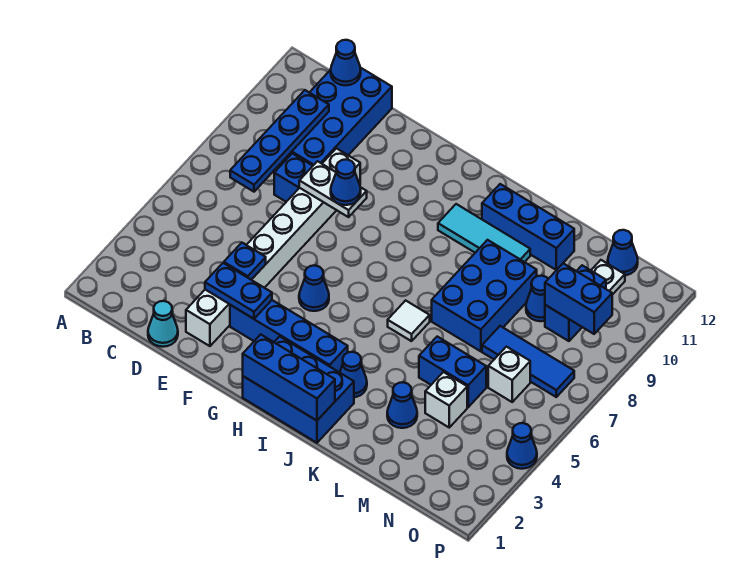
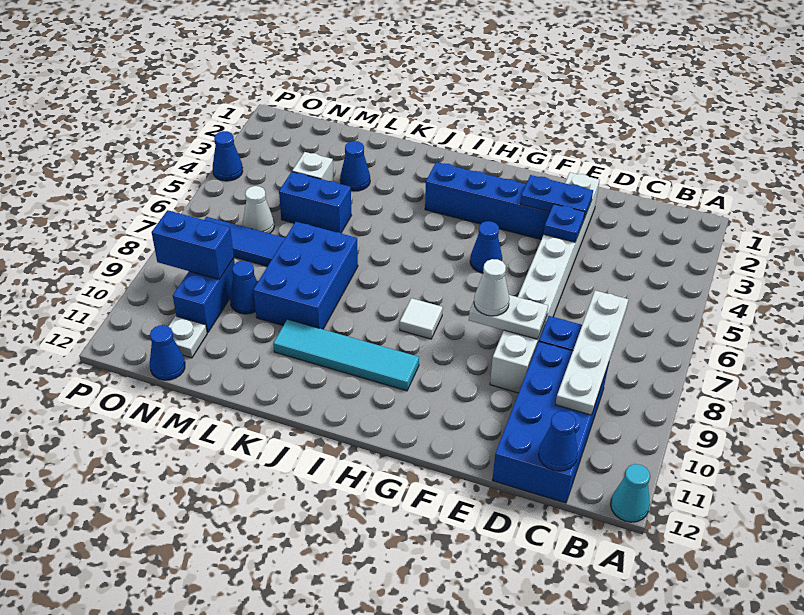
blue plate C7:C10 level 2 -> white plate C7:C10 level 2
cyan cone D1 level 1 -> cyan cone A12 level 1
blue cone F8 level 3 -> white cone F8 level 3
blue brick H1:J2 level 1 -> none
blue brick H1:J1 level 2 -> none
cyan tile I10:K10 level 1 -> cyan tile H10:K10 level 1
blue cone J3 level 1 -> none
white tile J6 level 1 -> white tile H8 level 1
blue brick J11:L11 level 1 -> none
white brick N6 level 1 -> white cone N6 level 1

